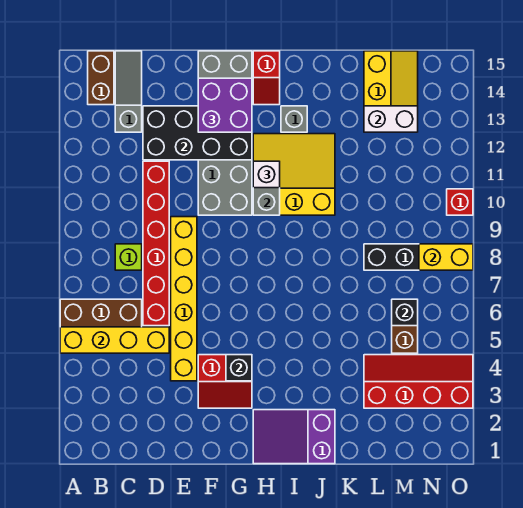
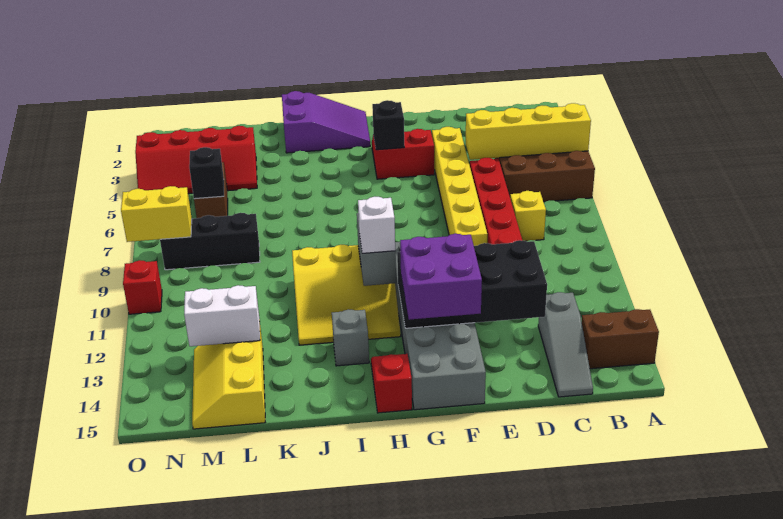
brown brick B14:B15 level 1 -> brown brick A14:B14 level 1
lime brick C8 level 1 -> yellow brick C8 level 1

